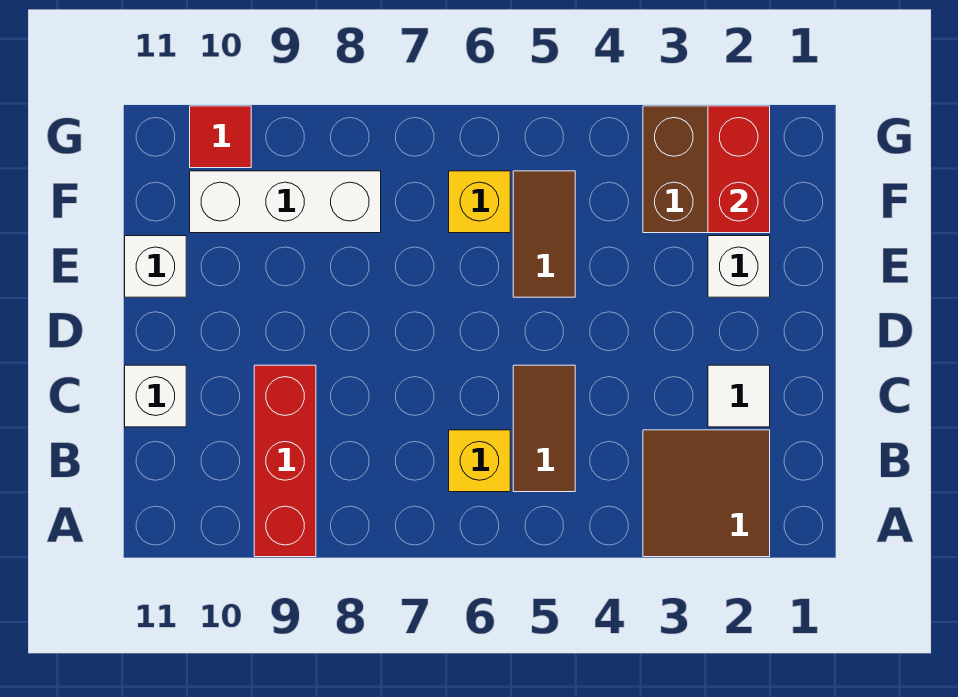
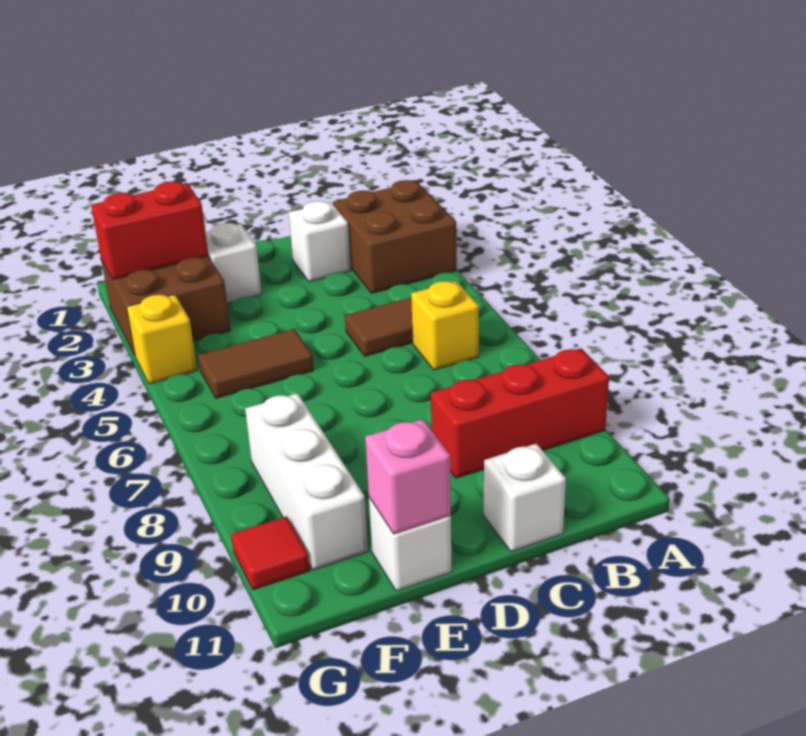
brown tile A2:B3 level 1 -> brown brick A2:B3 level 1
white tile C2 level 1 -> white brick C2 level 1
none -> pink brick E11 level 2
yellow brick F6 level 1 -> yellow brick G4 level 1

